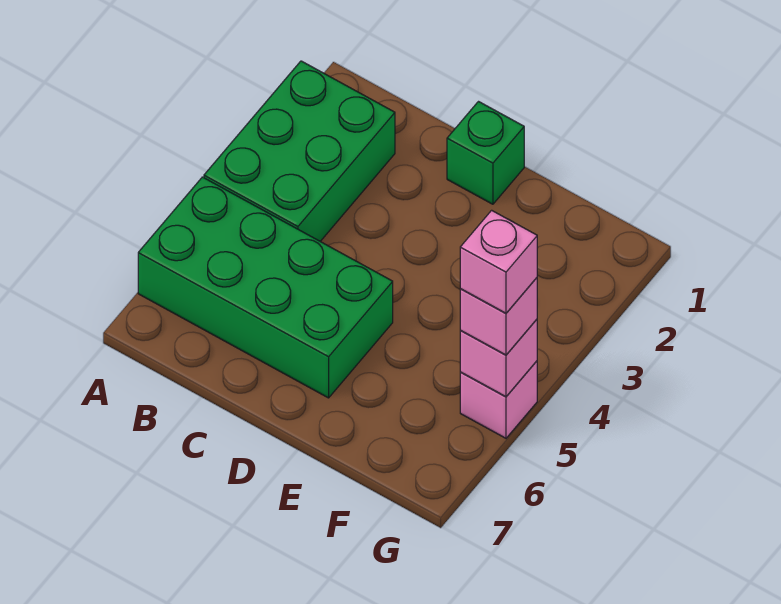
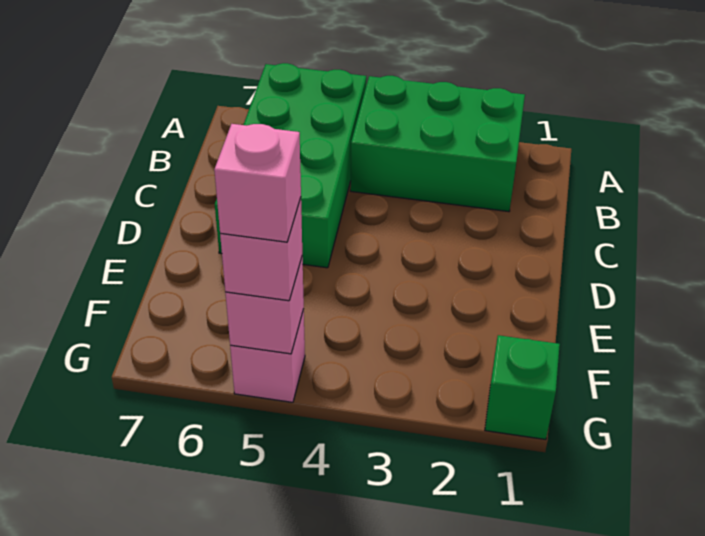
green brick D1 level 1 -> green brick G1 level 1

